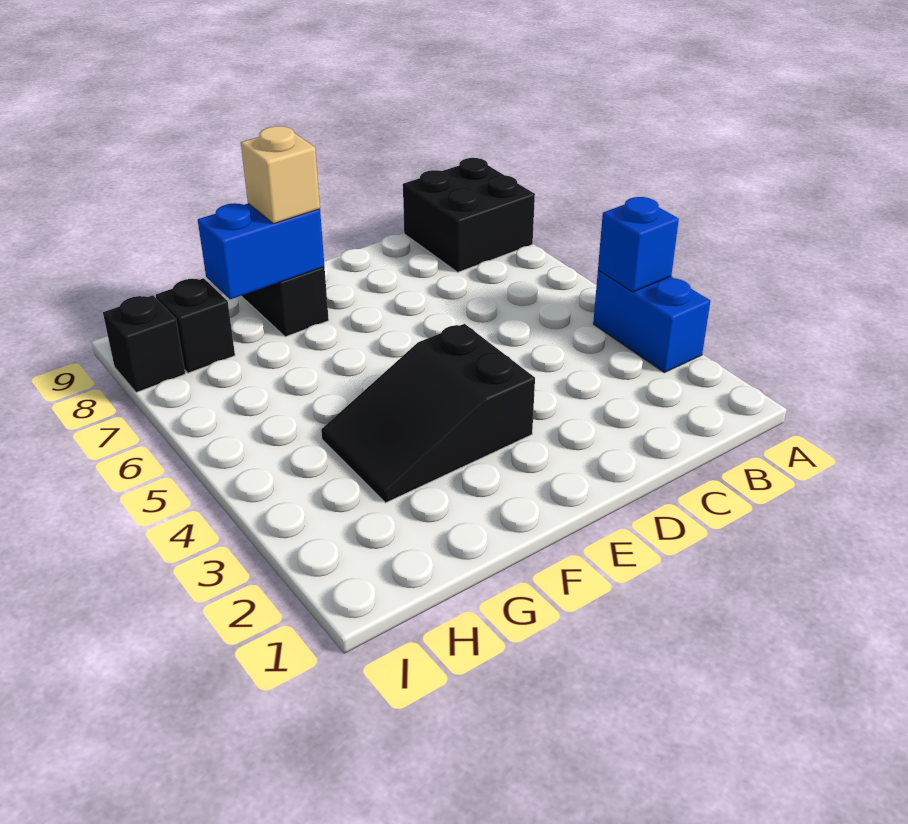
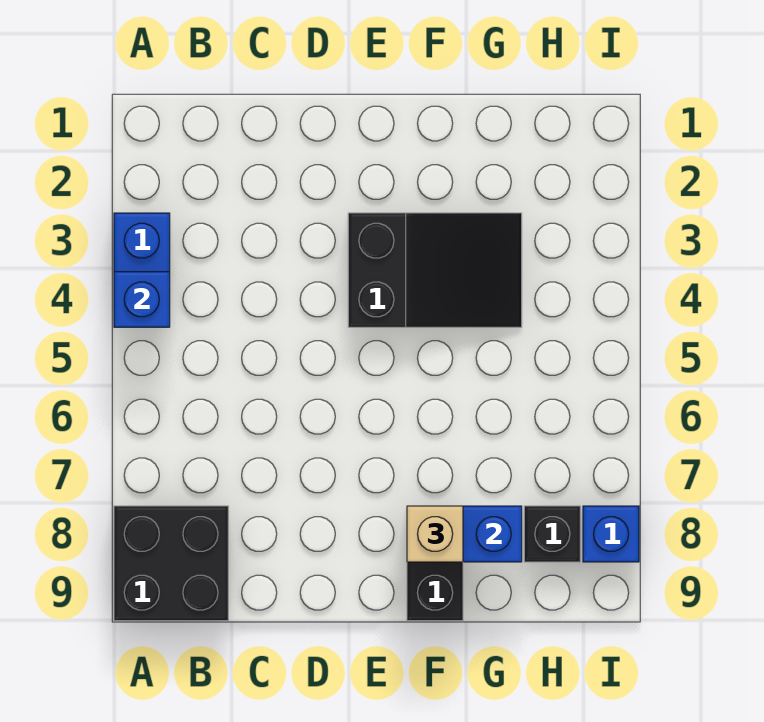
black brick I8 level 1 -> blue brick I8 level 1

